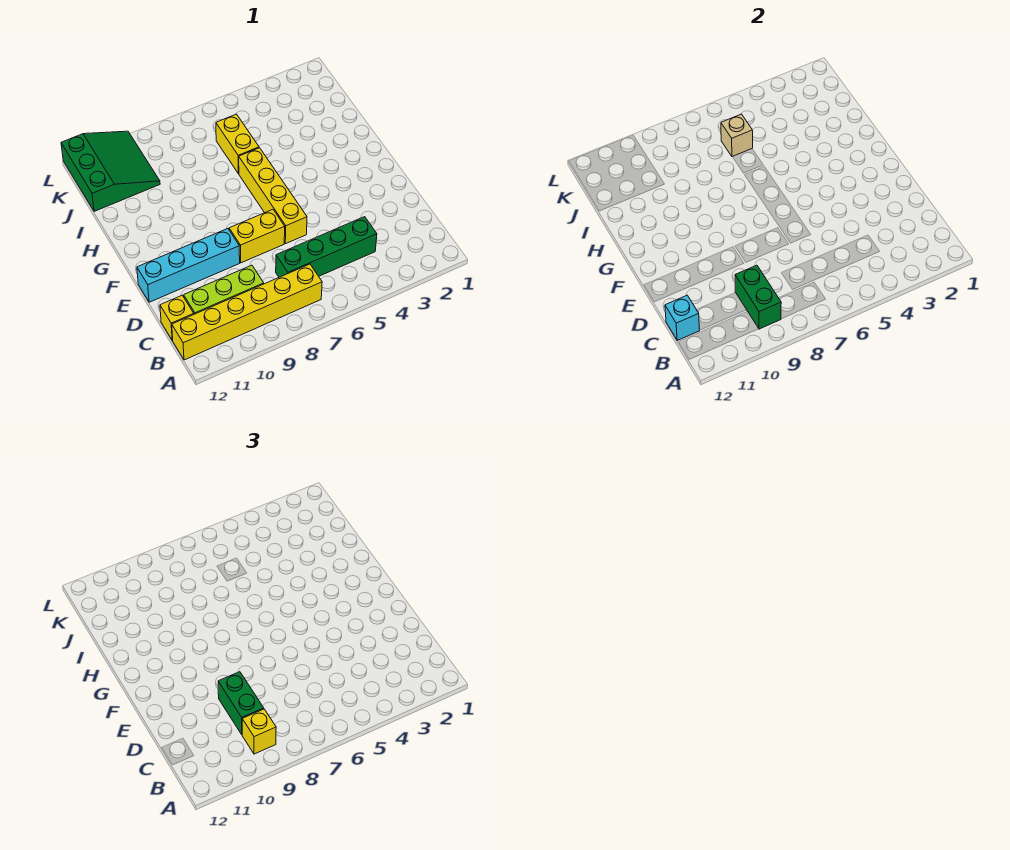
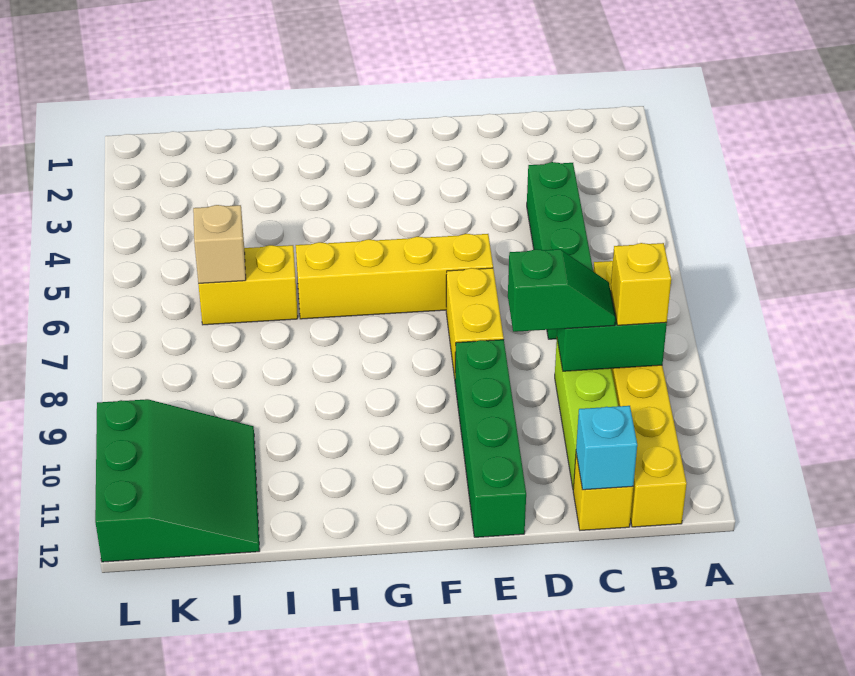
green brick C9:D9 level 3 -> green slope C9:D9 level 3 top D
cyan brick E9:E12 level 1 -> green brick E9:E12 level 1
green slope J10:L12 level 1 top 12 -> green slope J10:L12 level 1 top L

